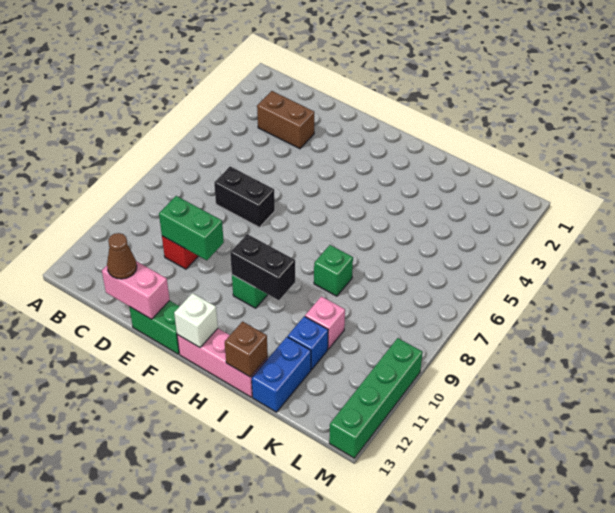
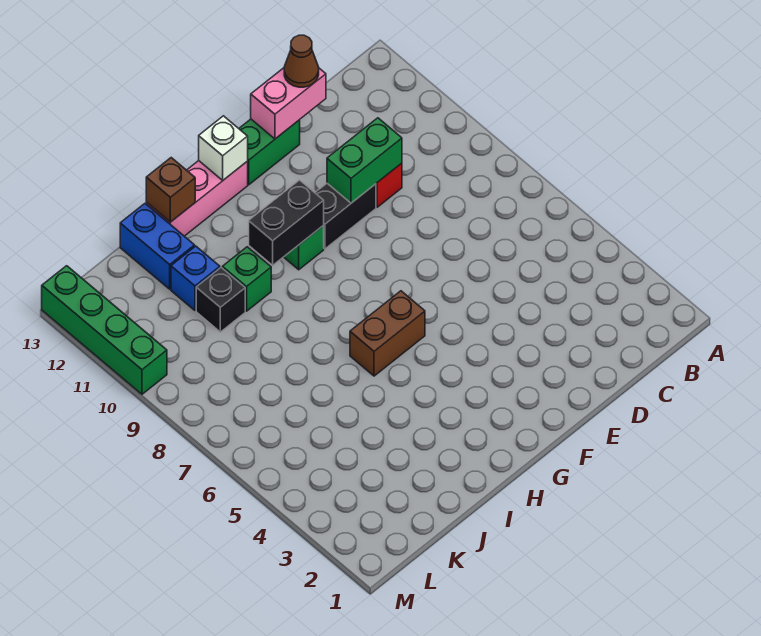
brown brick C3:D3 level 1 -> brown brick G6:H6 level 1
black brick D7:E7 level 1 -> black brick E10:F10 level 1
green brick I8 level 1 -> green brick I10 level 1
pink brick J10 level 1 -> black brick J10 level 1

